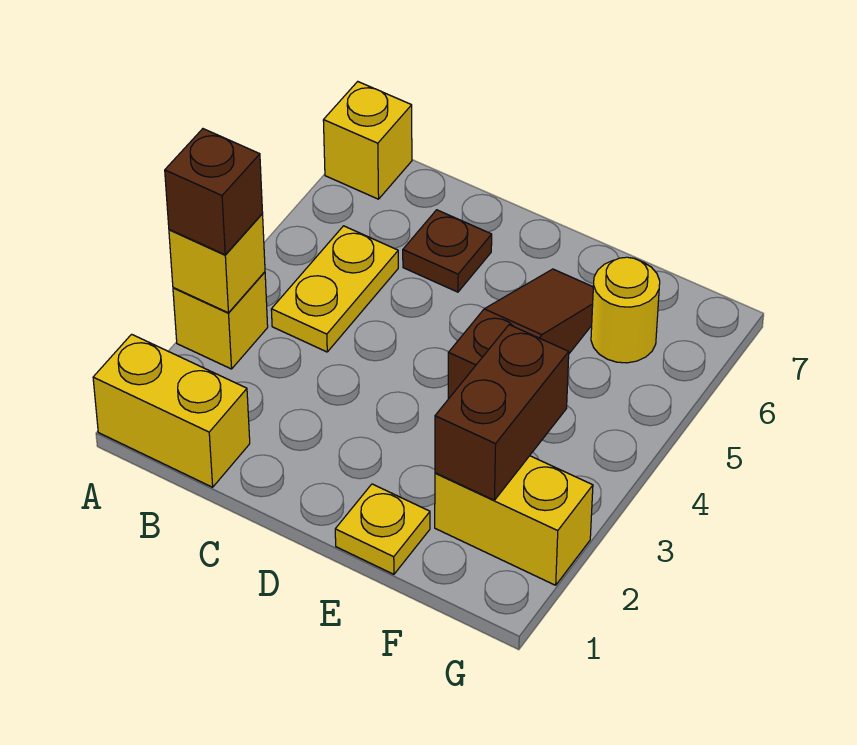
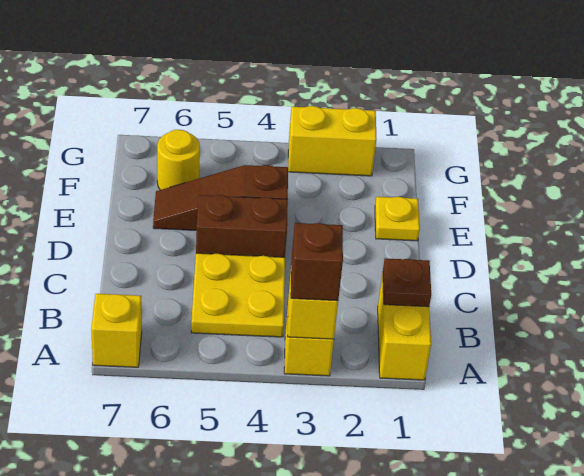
yellow plate B4:B5 level 1 -> yellow plate B4:C5 level 1
brown plate C6 level 1 -> brown plate B1 level 2
yellow brick F2:G2 level 1 -> yellow brick G2:G3 level 1
brown brick F2:F3 level 2 -> brown brick D4:D5 level 1

